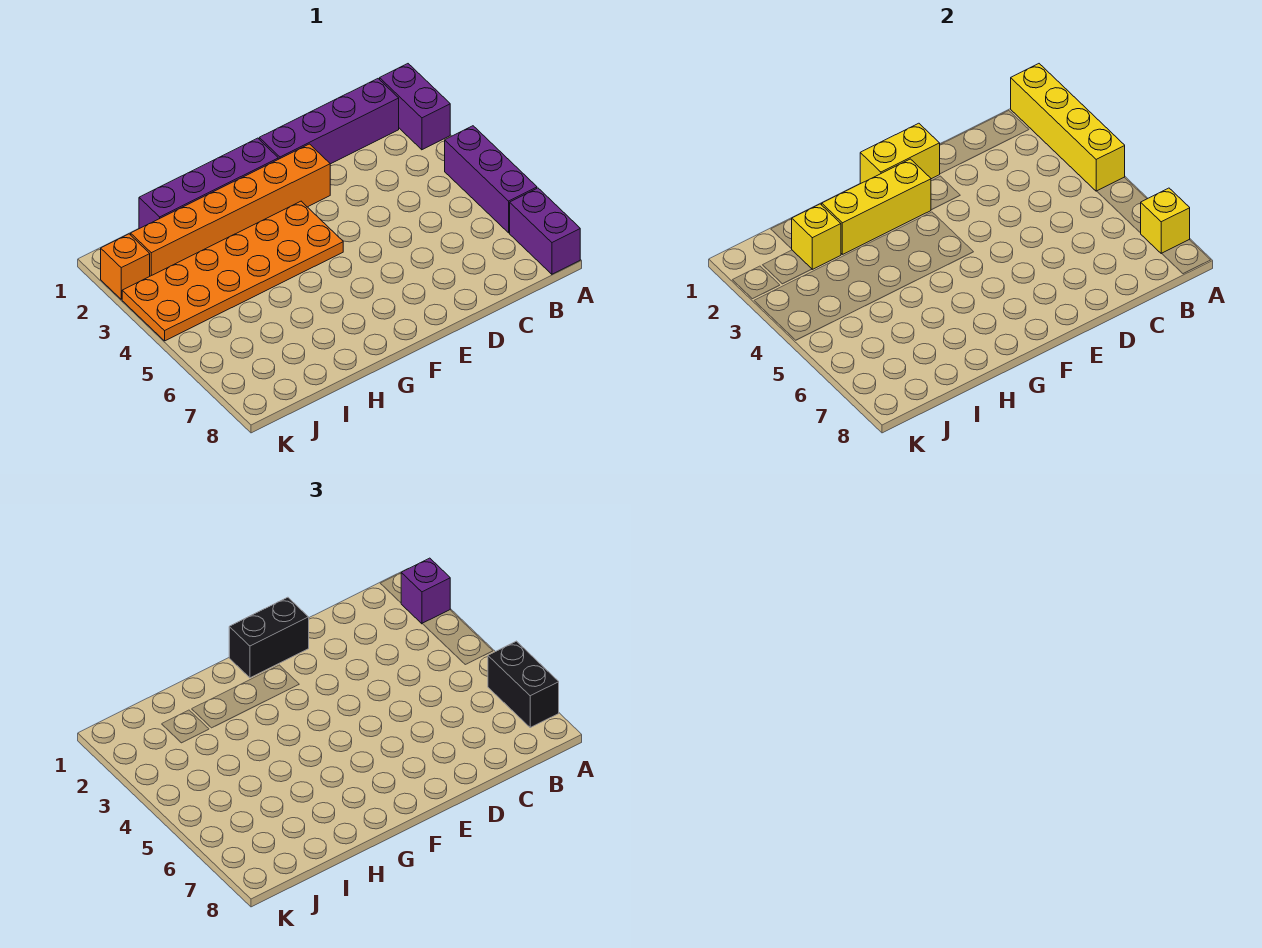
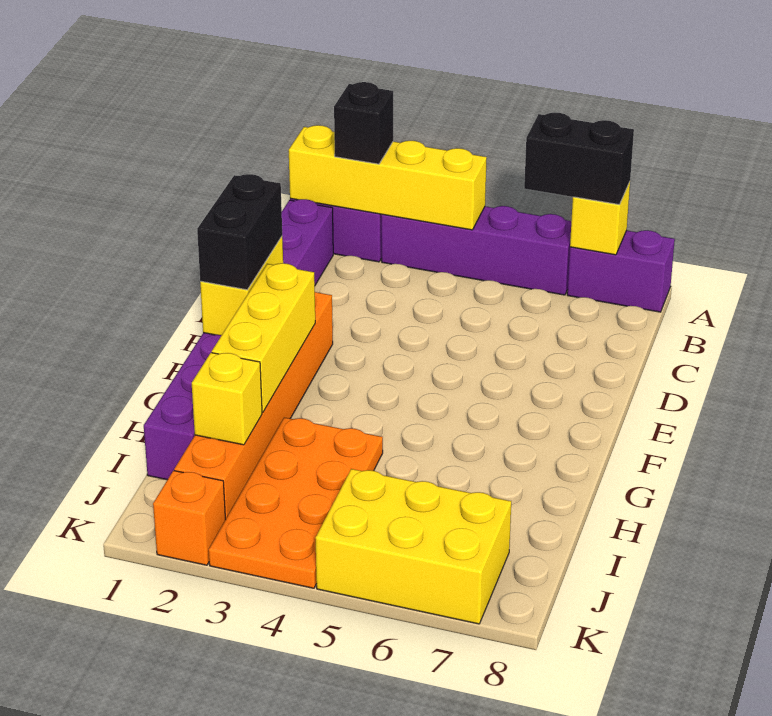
purple brick A2 level 3 -> black brick A2 level 3
purple brick A4:A6 level 1 -> purple brick A3:A6 level 1
orange plate F3:K4 level 1 -> orange plate H3:K4 level 1
none -> yellow brick J5:K7 level 1

